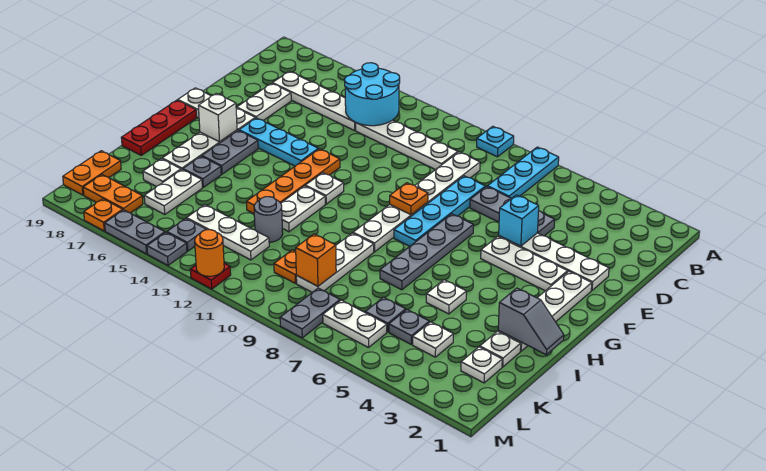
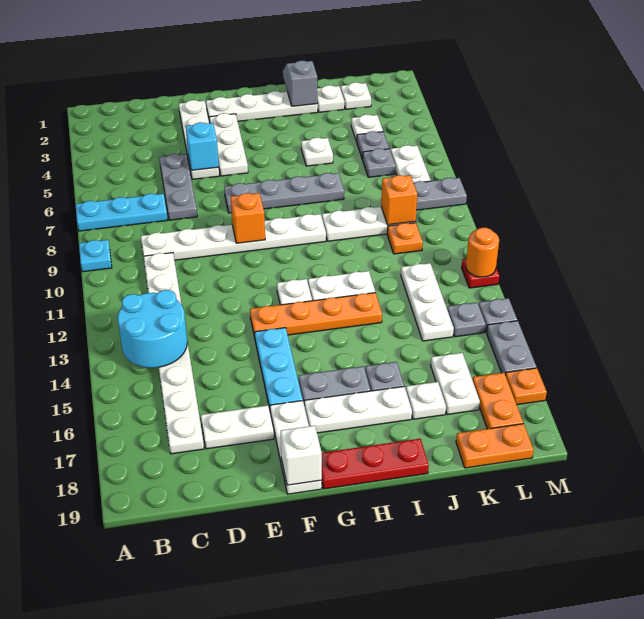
cyan plate D8:G8 level 1 -> none
orange plate F9 level 2 -> orange brick F9 level 2
white brick G17 level 2 -> white brick F19 level 2
grey round brick J12 level 1 -> none
white plate J16:K16 level 1 -> white plate K16:K17 level 1

